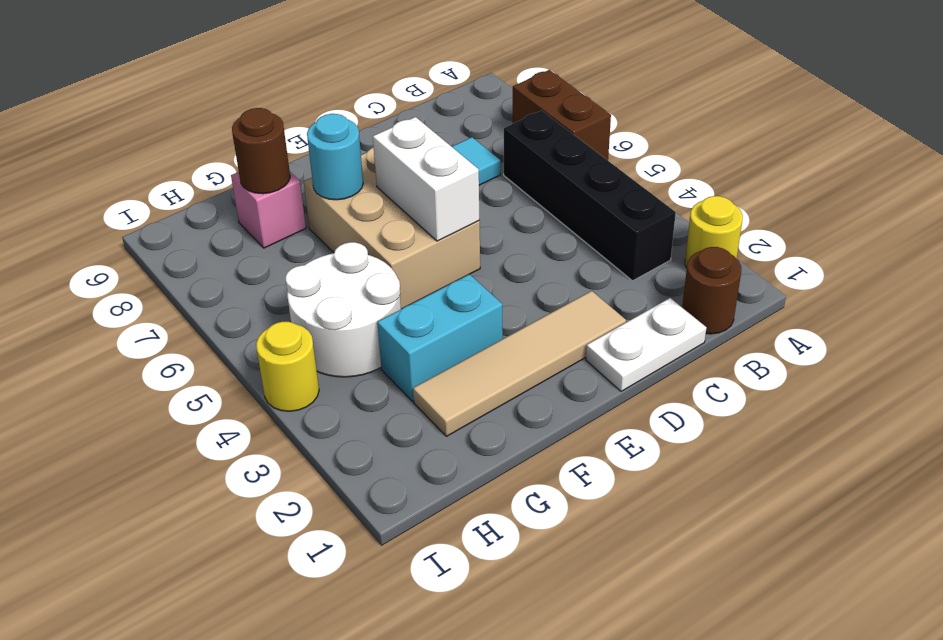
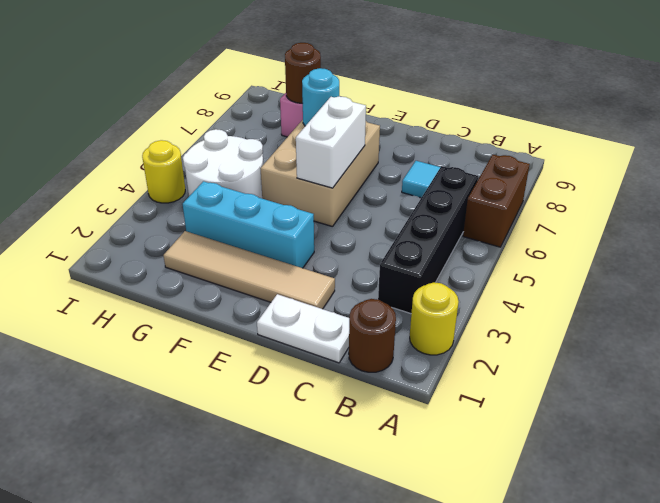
cyan brick F3:G3 level 1 -> cyan brick E3:G3 level 1

